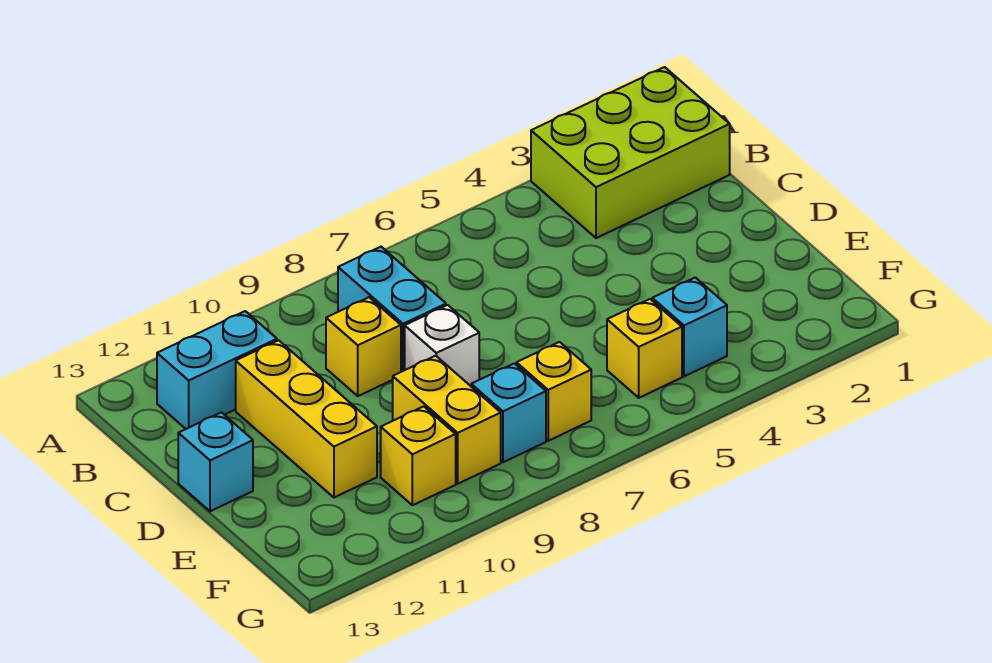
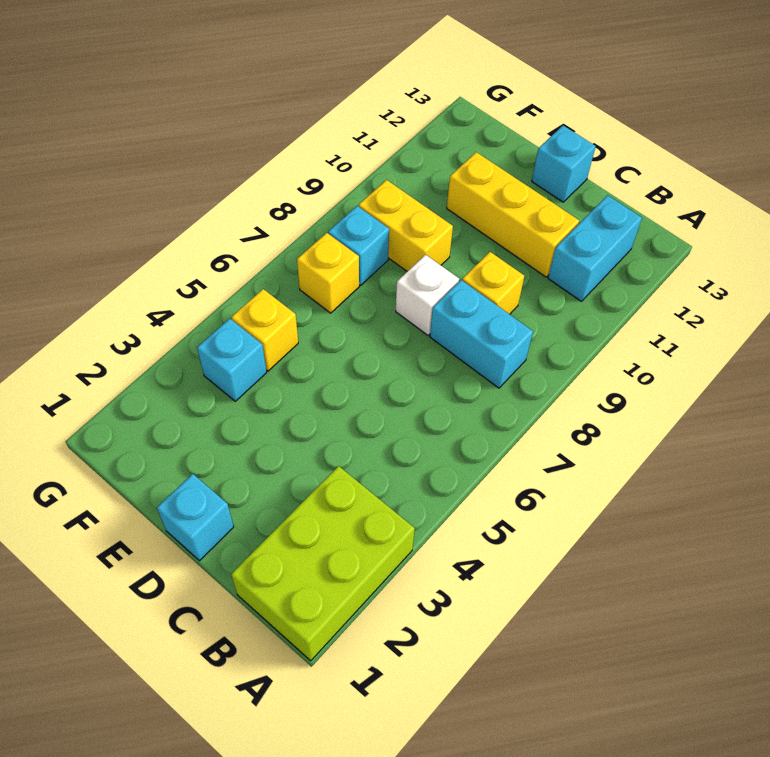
none -> cyan brick D1 level 1
yellow brick F10 level 1 -> none

